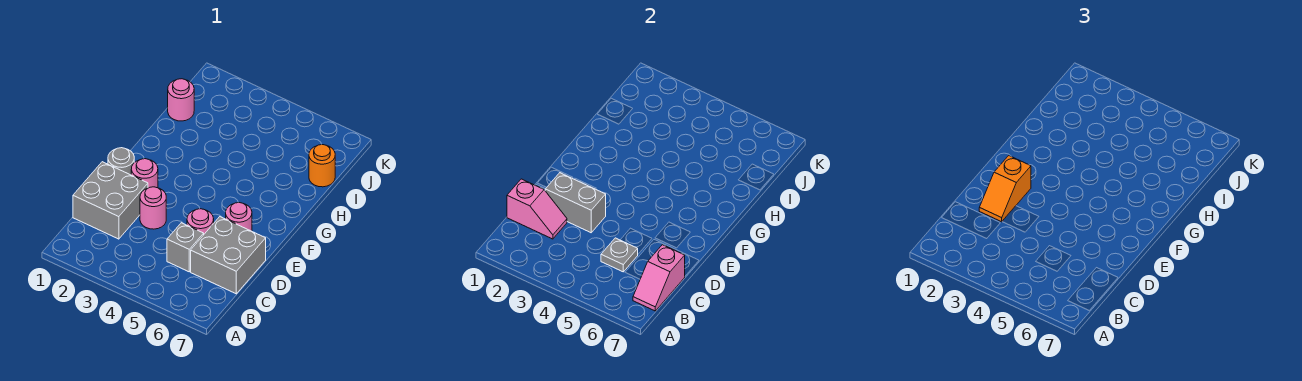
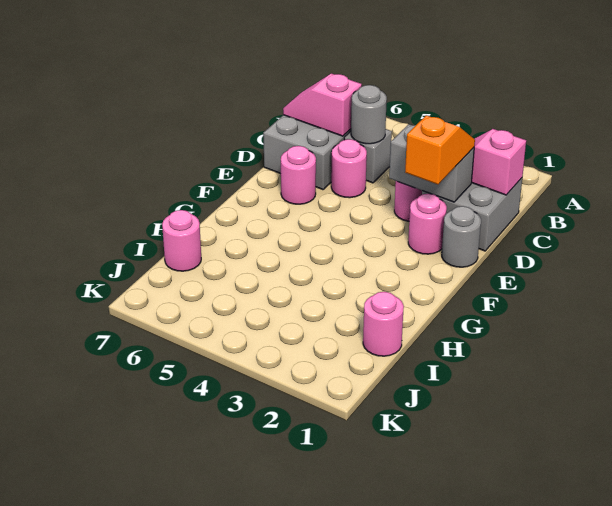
pink slope B7:C7 level 2 top C -> pink slope C6:C7 level 2 top 6
grey plate C5 level 2 -> grey round brick C5 level 2
orange round brick I7 level 1 -> pink round brick I7 level 1

